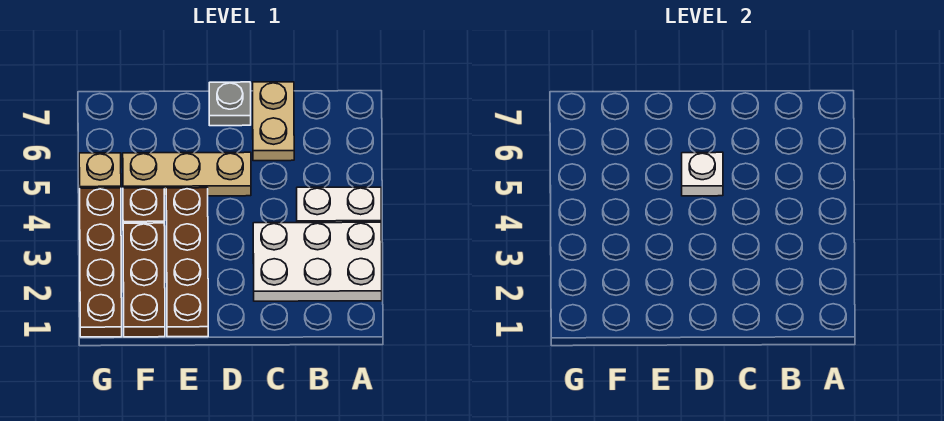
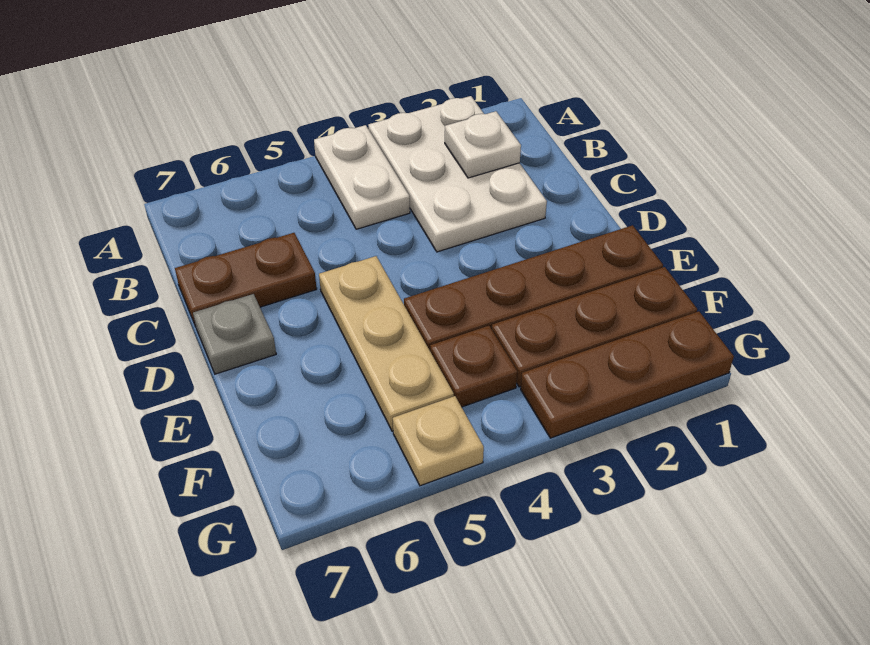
tan plate C6:C7 level 1 -> brown plate C6:C7 level 1
white plate D5 level 2 -> white plate B2 level 2
brown plate G1:G4 level 1 -> brown plate G1:G3 level 1

